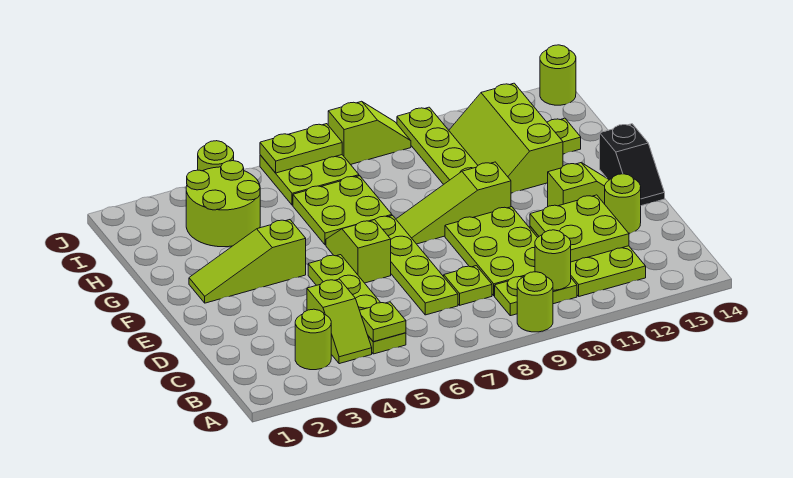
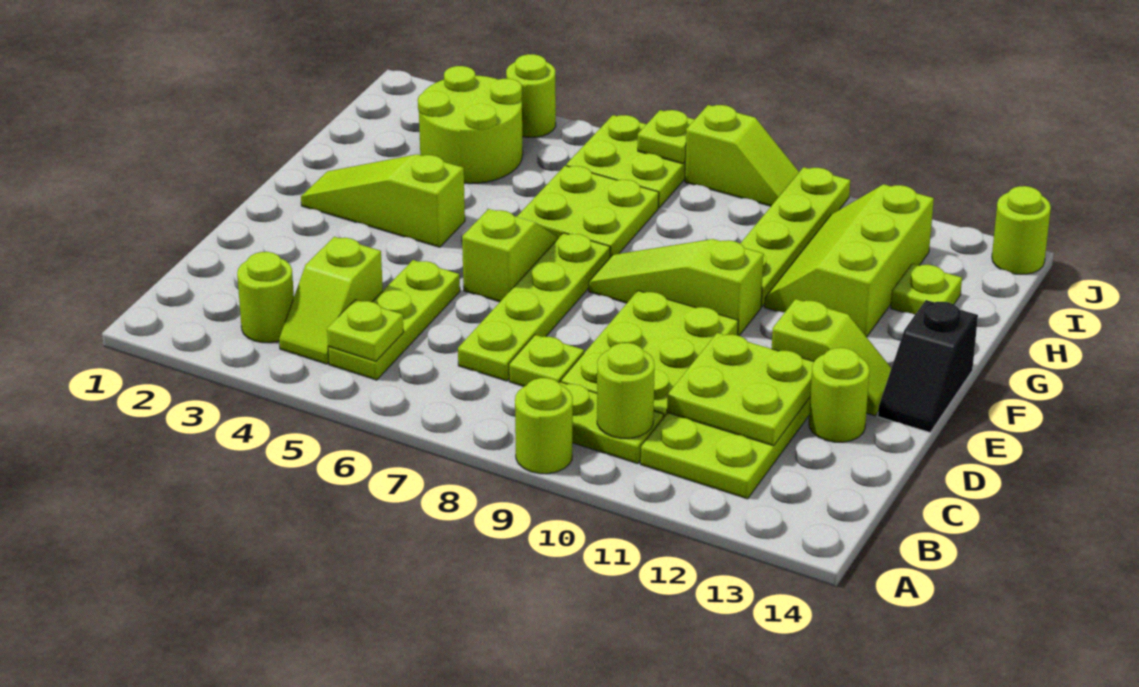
lime plate B5:E5 level 1 -> lime plate B5:D5 level 1
lime plate J6:J7 level 2 -> lime plate J7 level 2

